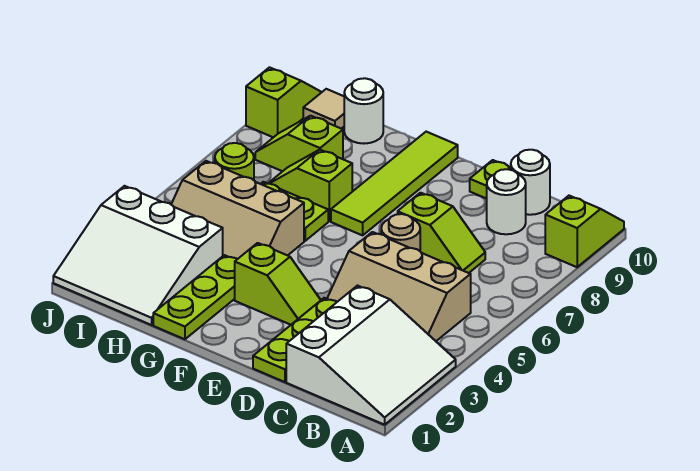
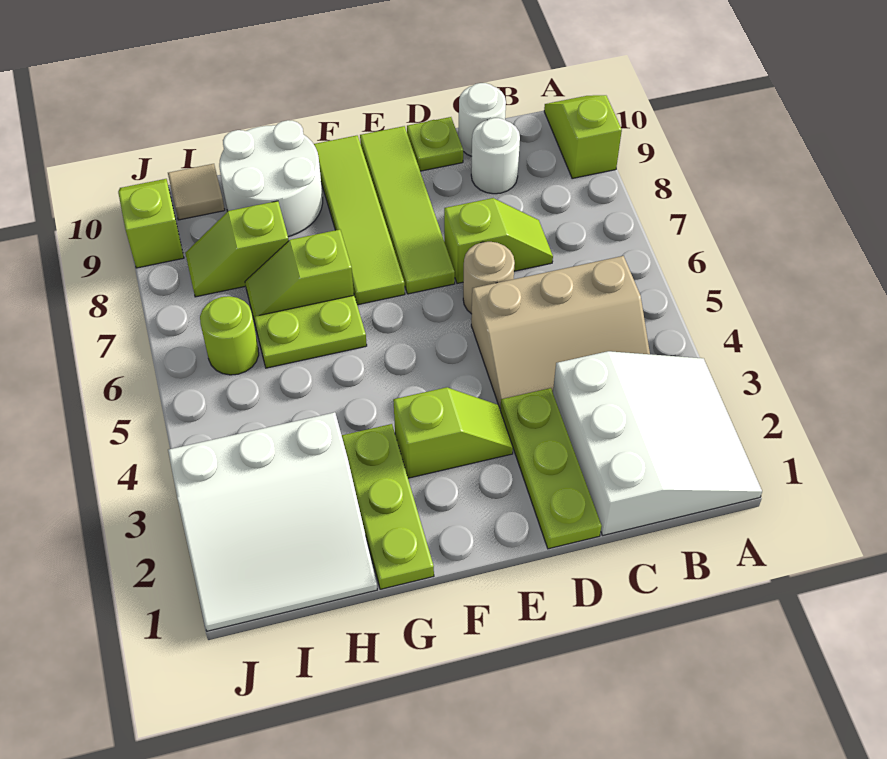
none -> lime tile E7:E10 level 1
tan slope G4:I5 level 1 top 5 -> none
white round brick H10 level 1 -> white round brick G9:H10 level 1

